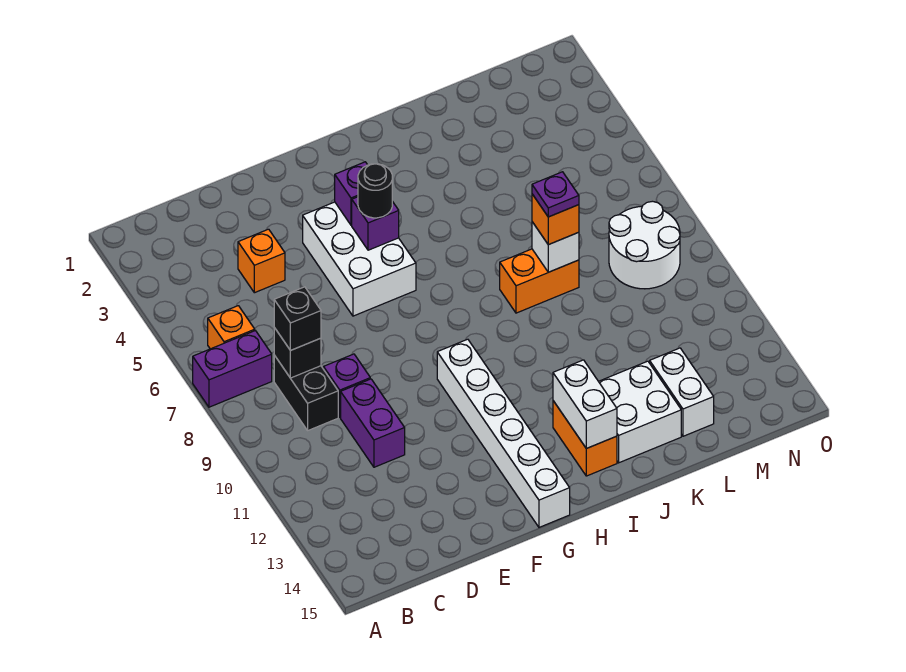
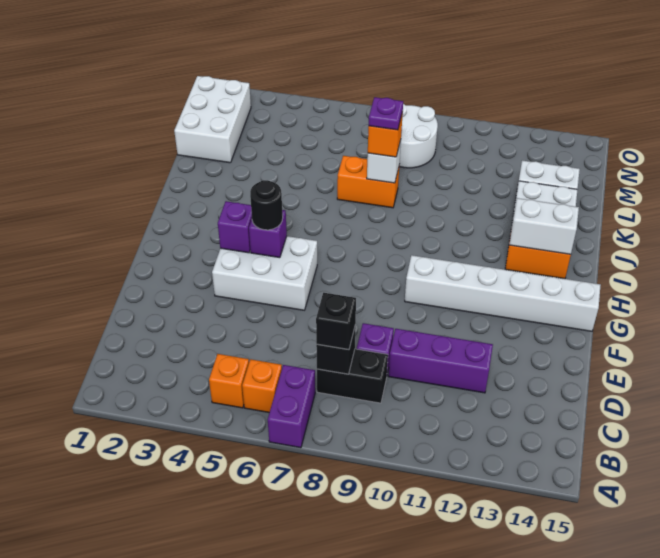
orange brick D4 level 1 -> orange brick B5 level 1
purple brick D10:D11 level 1 -> purple brick D10:D12 level 1
orange brick J8:K8 level 1 -> orange brick K7:K8 level 1
none -> white brick L1:N2 level 1

